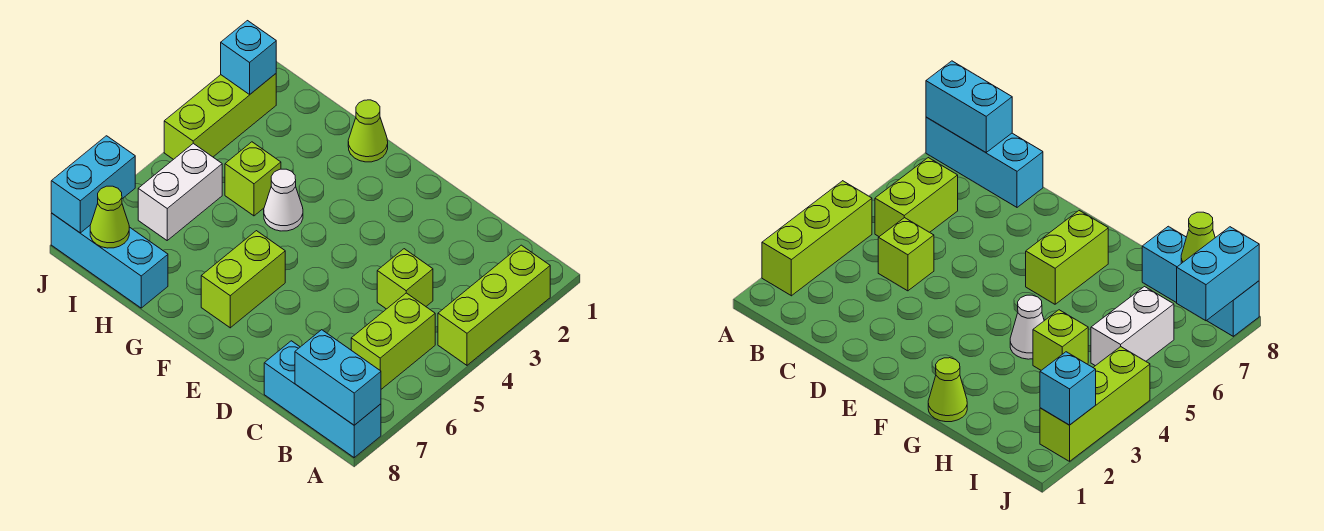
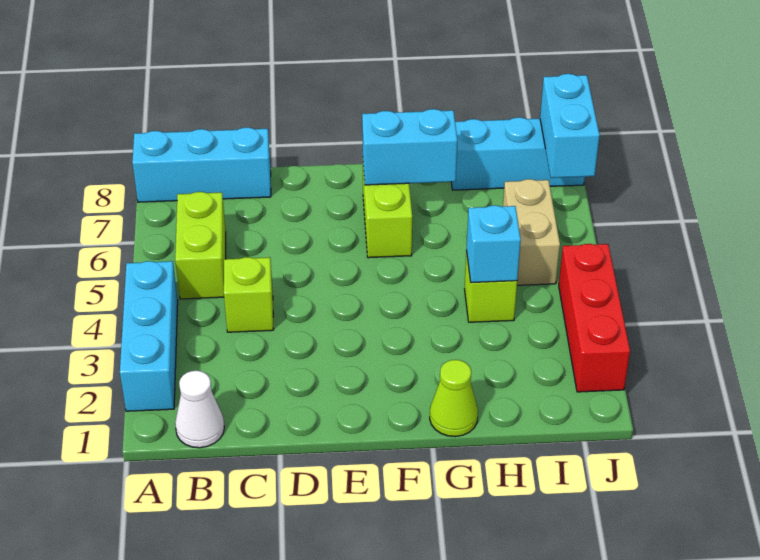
lime brick A2:A4 level 1 -> cyan brick A2:A4 level 1
cyan brick A8:B8 level 2 -> cyan brick F7:G7 level 2
white cone G4 level 1 -> white cone B1 level 1
white brick I5:I6 level 1 -> tan brick I5:I6 level 1
lime cone I8 level 2 -> none
lime brick J2:J4 level 1 -> red brick J2:J4 level 1
cyan brick J2 level 2 -> cyan brick H4 level 2

